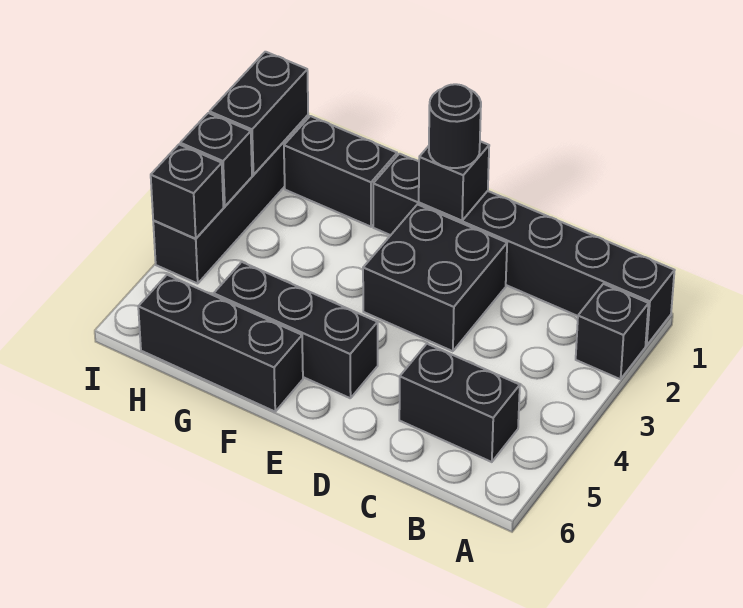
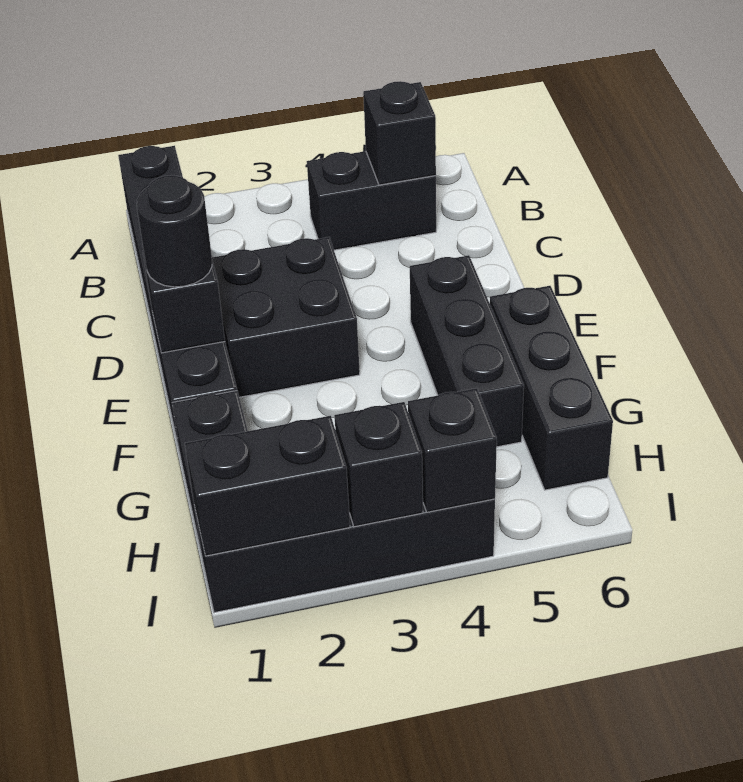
black brick A2 level 1 -> black brick B5 level 2
black brick B5:C5 level 1 -> black brick B4:B5 level 1

